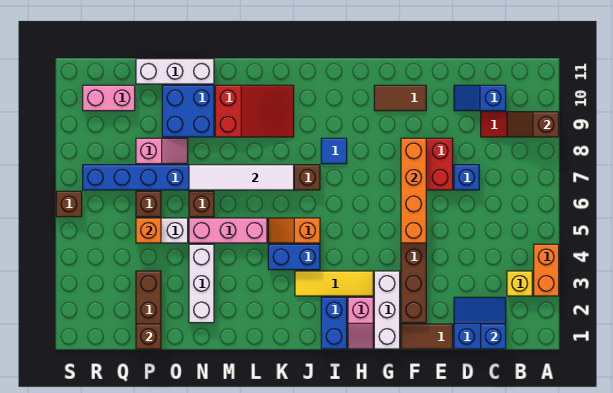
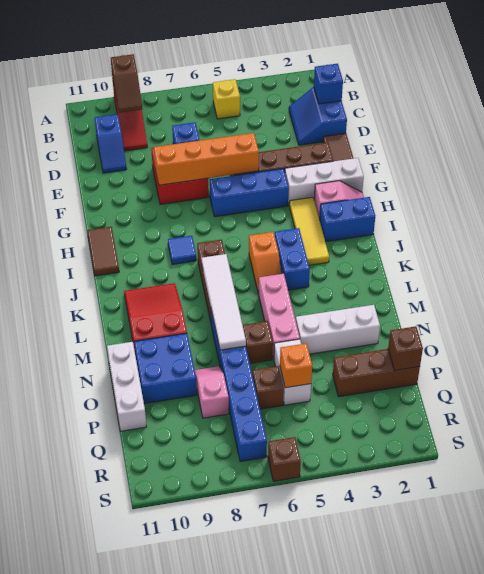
orange brick A3:A4 level 1 -> none
yellow brick B3 level 1 -> yellow brick B5 level 1
brown tile F10:G10 level 1 -> brown tile H11:I11 level 1
none -> blue brick G4:G6 level 1
pink brick Q10:R10 level 1 -> none

